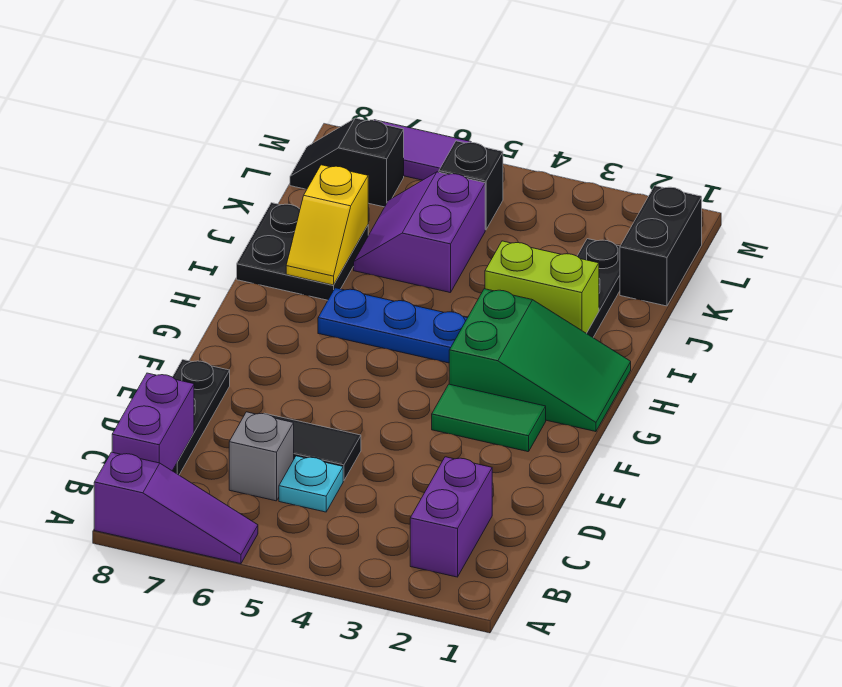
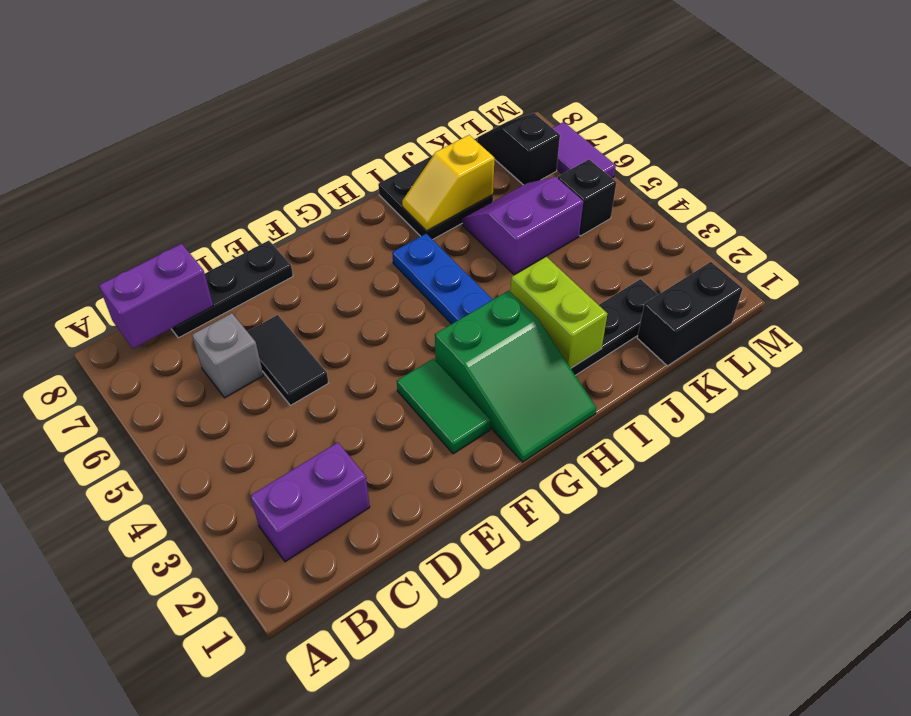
purple slope A6:A8 level 1 top 8 -> none
cyan plate C5 level 1 -> none

